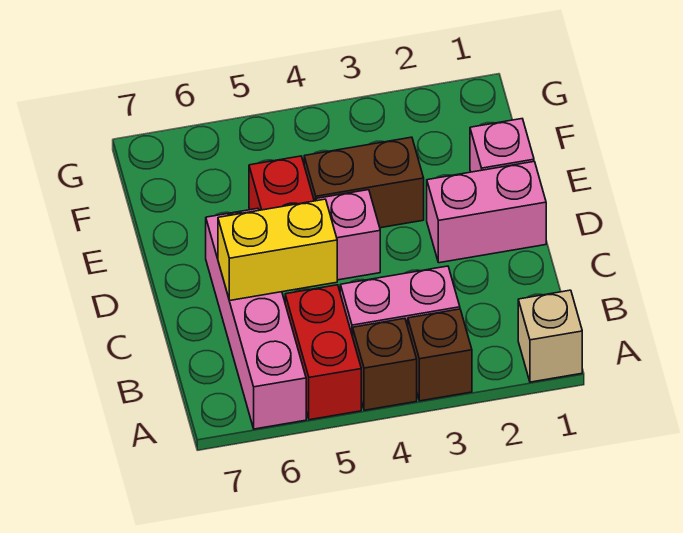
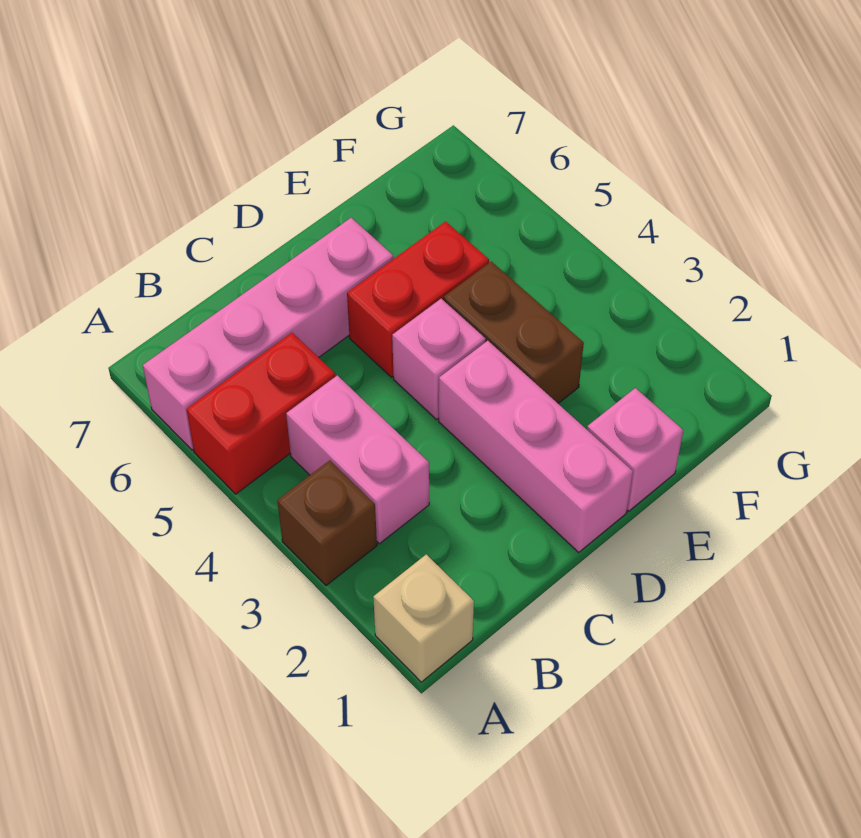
brown brick A4 level 1 -> none
yellow brick C5:C6 level 2 -> none
pink brick D1:D2 level 1 -> pink brick D1:D3 level 1

